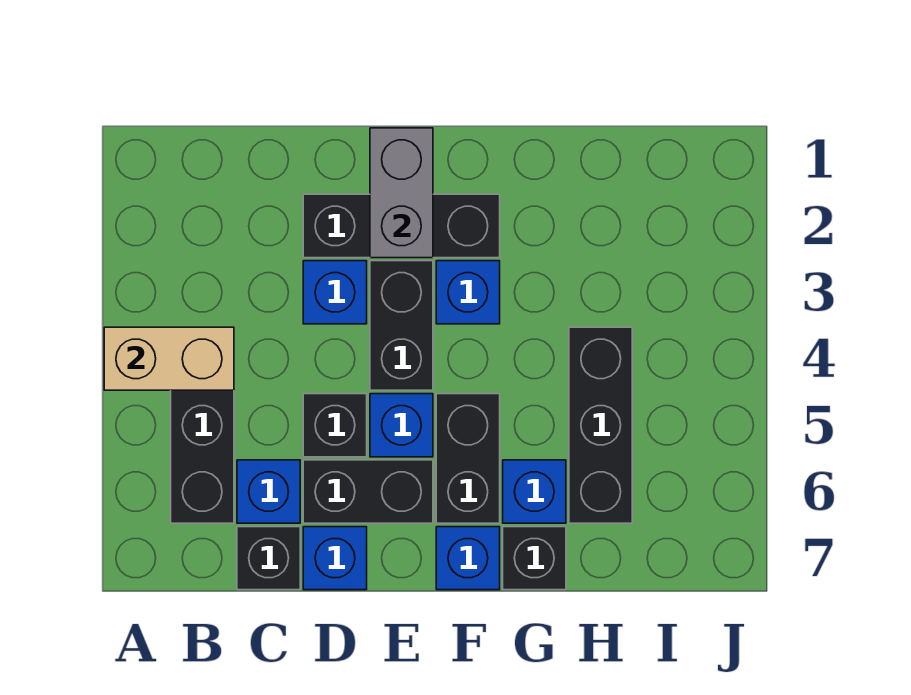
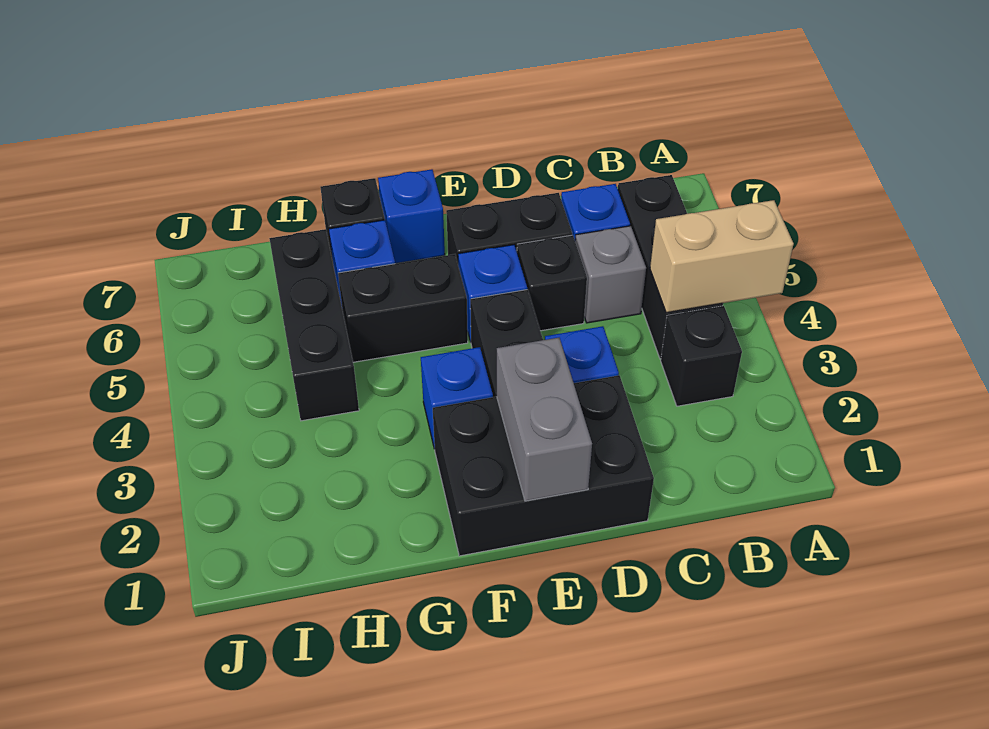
none -> grey brick C5 level 1
black brick C7 level 1 -> black brick B3 level 1
black brick D2:F2 level 1 -> black brick D1:F2 level 1
blue brick D7 level 1 -> none
black brick F5:F6 level 1 -> black brick F5:G5 level 1

